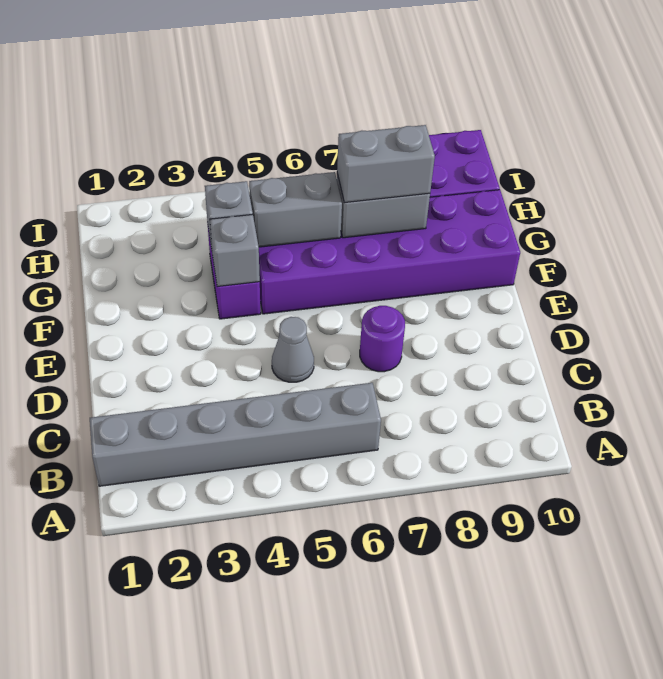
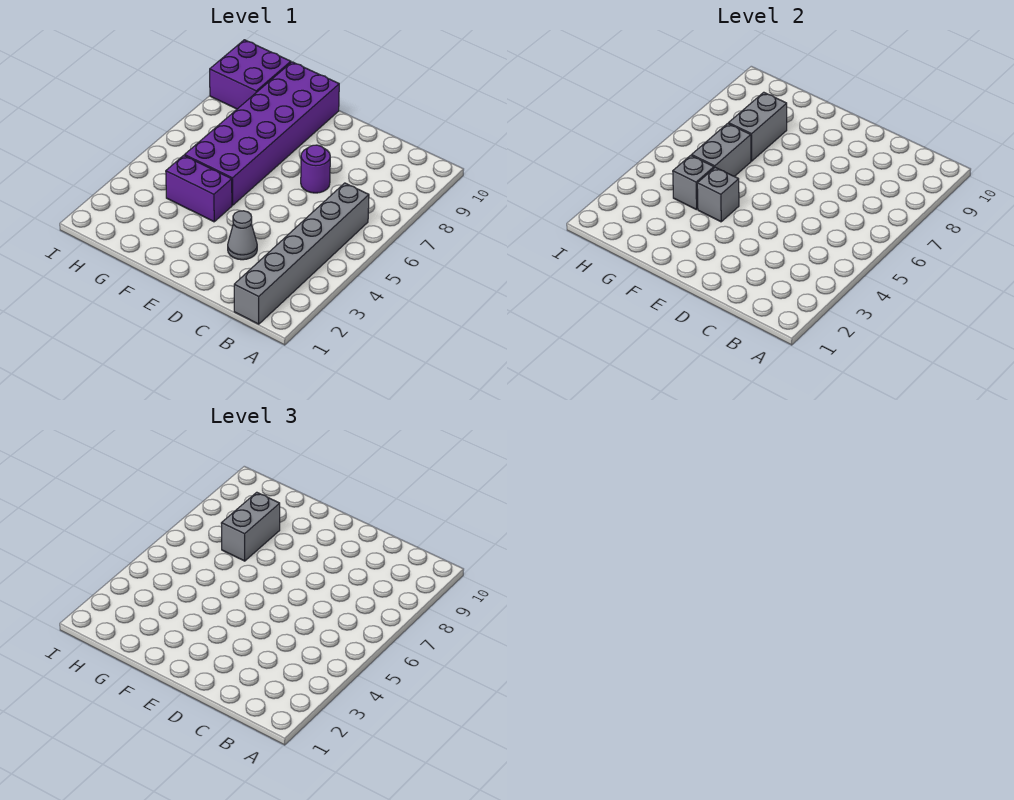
grey cone D5 level 1 -> grey cone D3 level 1

